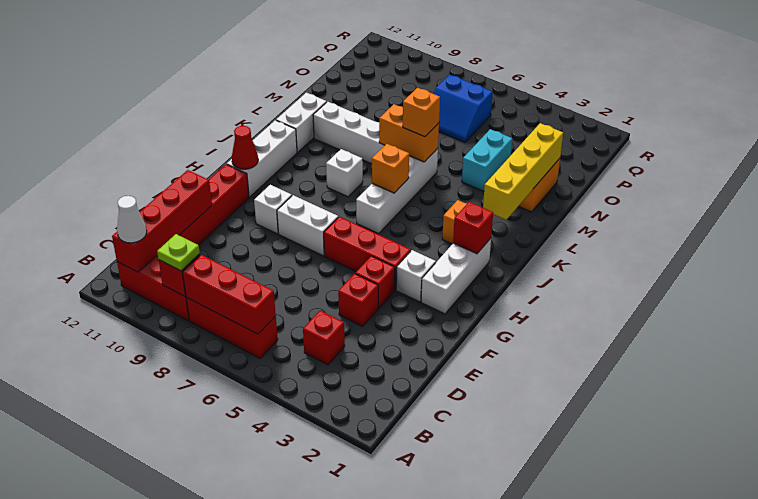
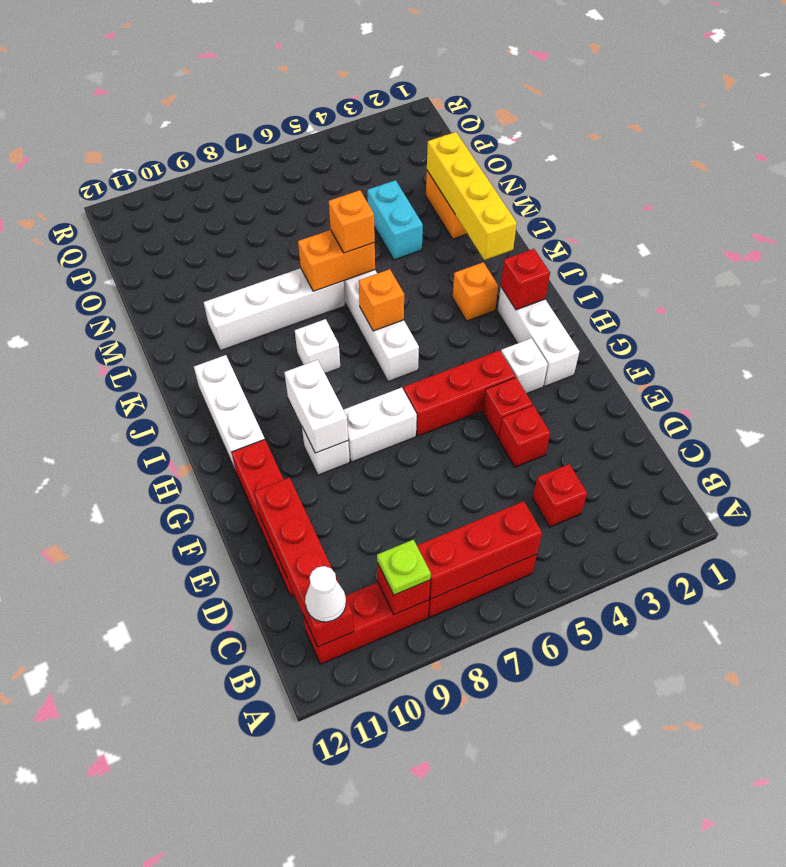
red cone H11 level 2 -> none
white brick K11:L11 level 1 -> white brick G9:H9 level 2
blue slope O6:P7 level 1 top P -> none

